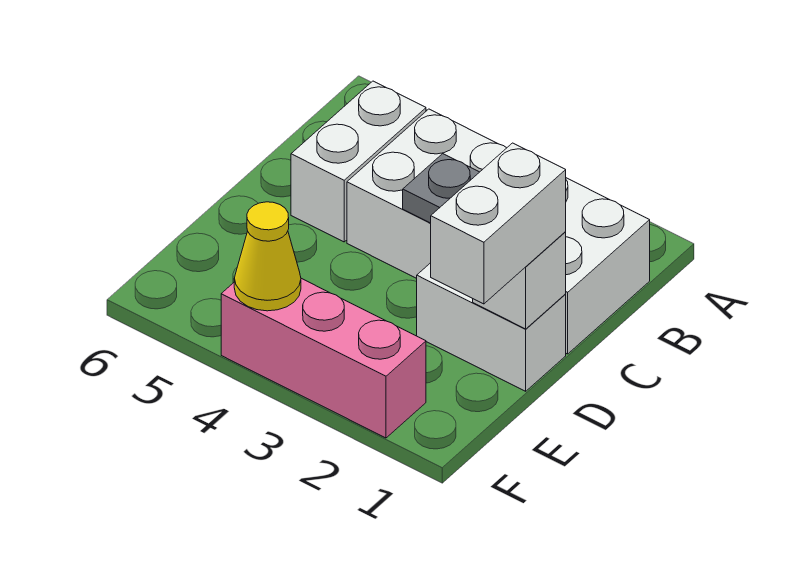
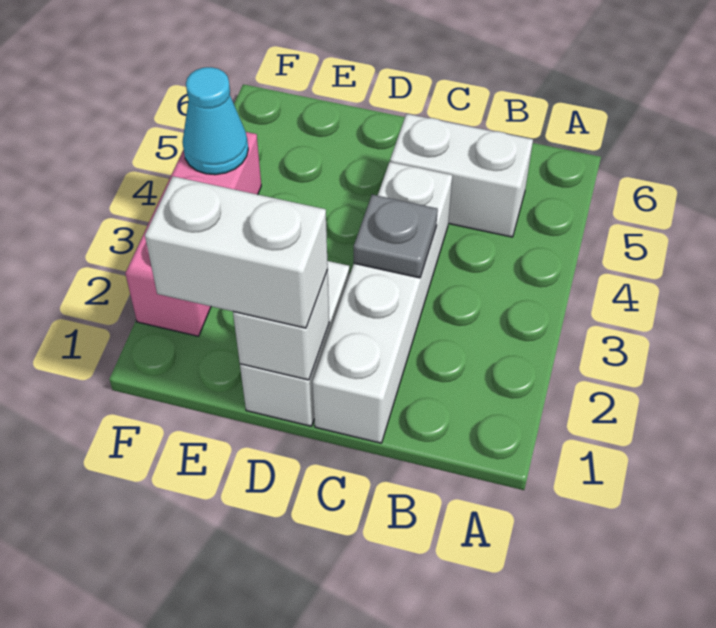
white brick B1:C4 level 1 -> white brick C1:C4 level 1
yellow cone F4 level 2 -> cyan cone F4 level 2

